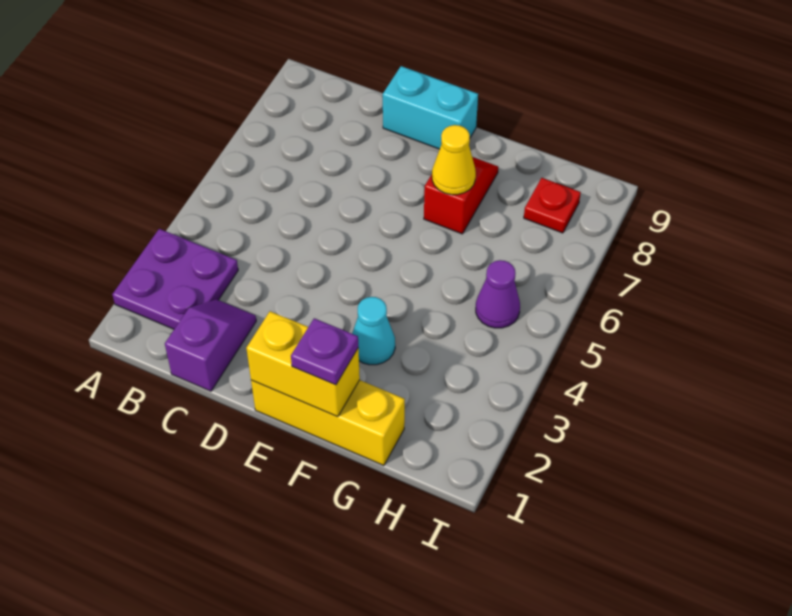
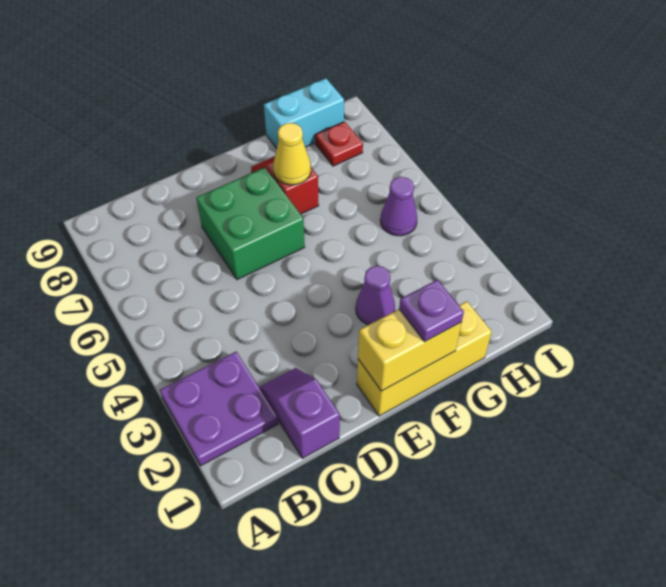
none -> green brick D6:E7 level 1
cyan brick D9:E9 level 1 -> cyan brick G9:H9 level 1
cyan cone F3 level 1 -> purple cone F3 level 1

